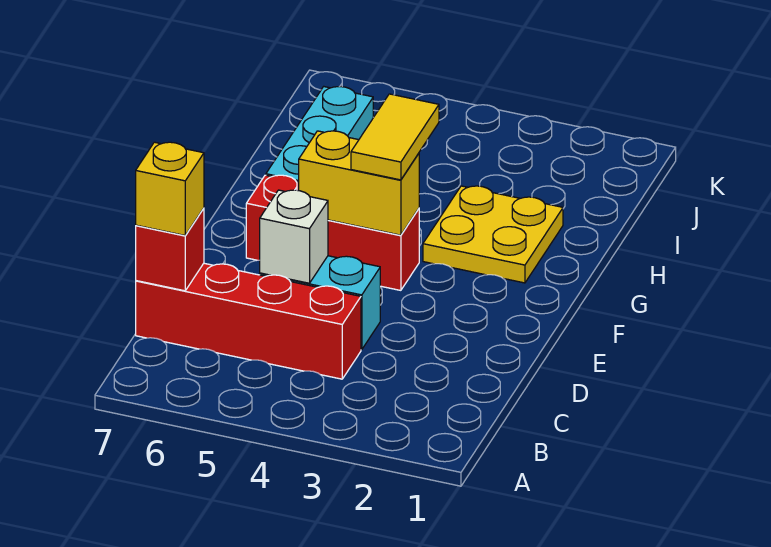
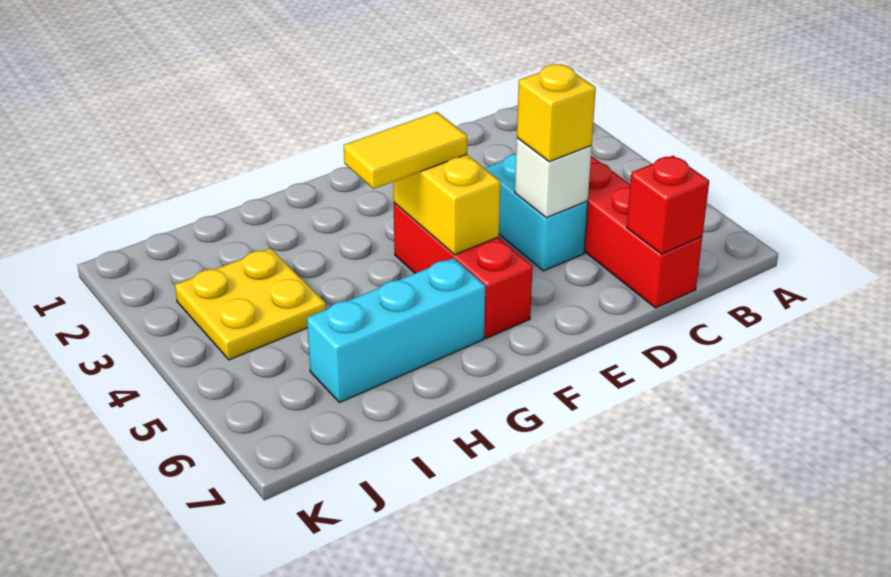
yellow brick C7 level 3 -> yellow brick D5 level 3
yellow plate G2:H3 level 1 -> yellow plate I3:J4 level 1

